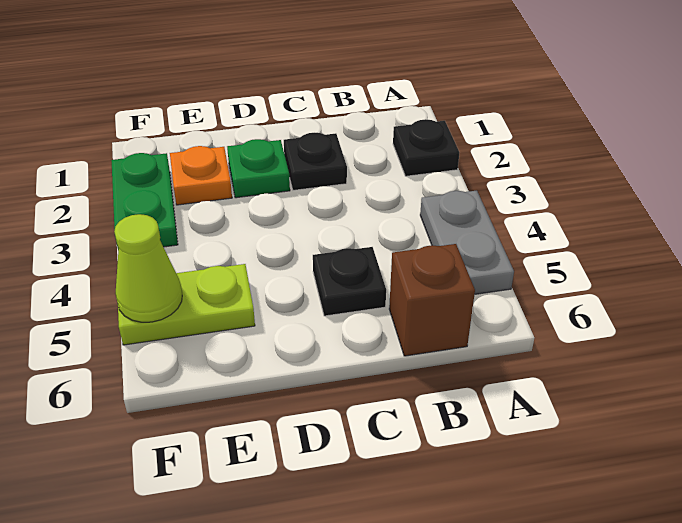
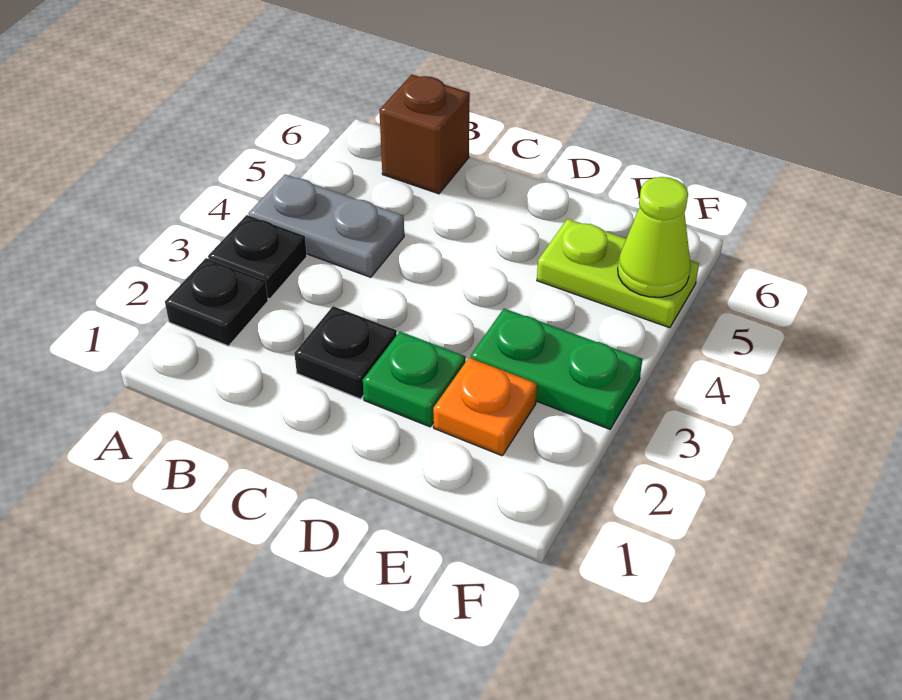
grey plate A4:A5 level 1 -> grey plate A4:B4 level 1
black plate C5 level 1 -> black plate A3 level 1
green plate F2:F3 level 1 -> green plate E3:F3 level 1

